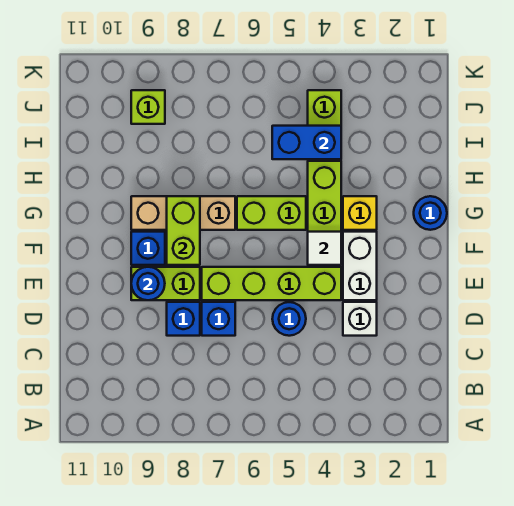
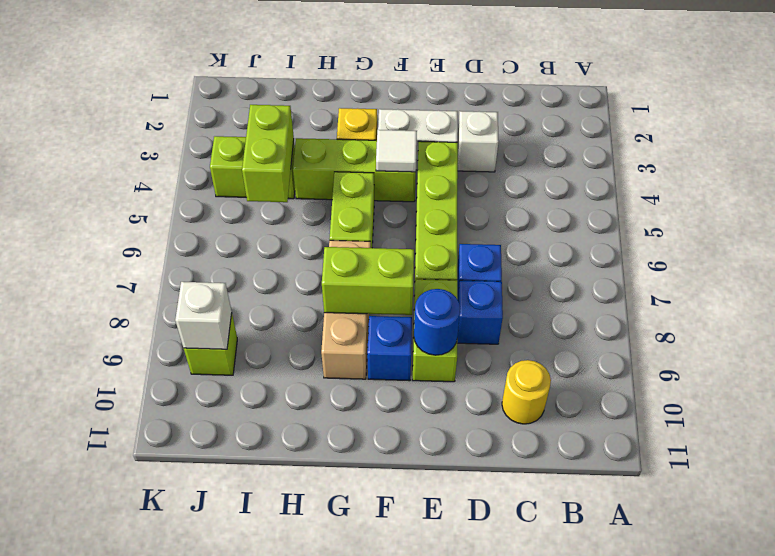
none -> yellow round brick C10 level 1
blue round brick D5 level 1 -> none
blue round brick G1 level 1 -> none
blue brick I4:I5 level 2 -> lime brick I4:I5 level 2
none -> white brick J9 level 2

